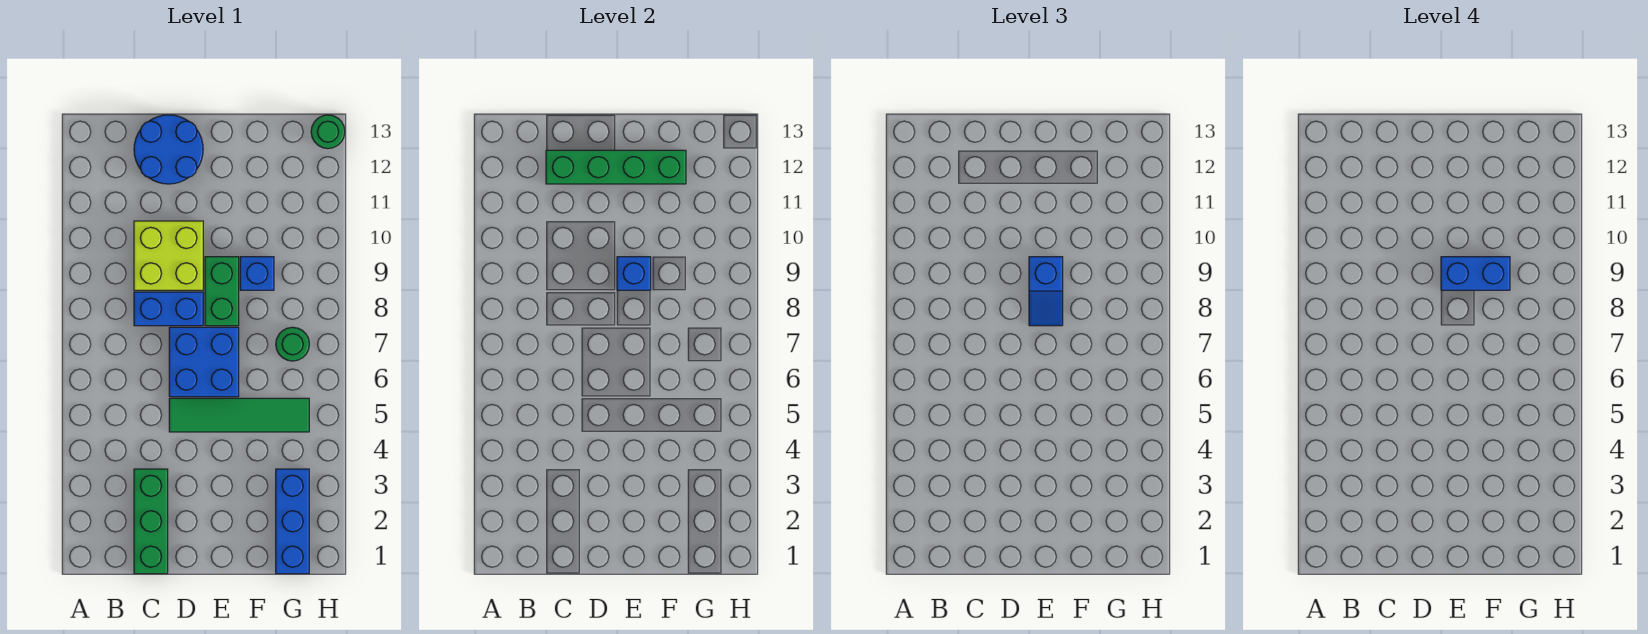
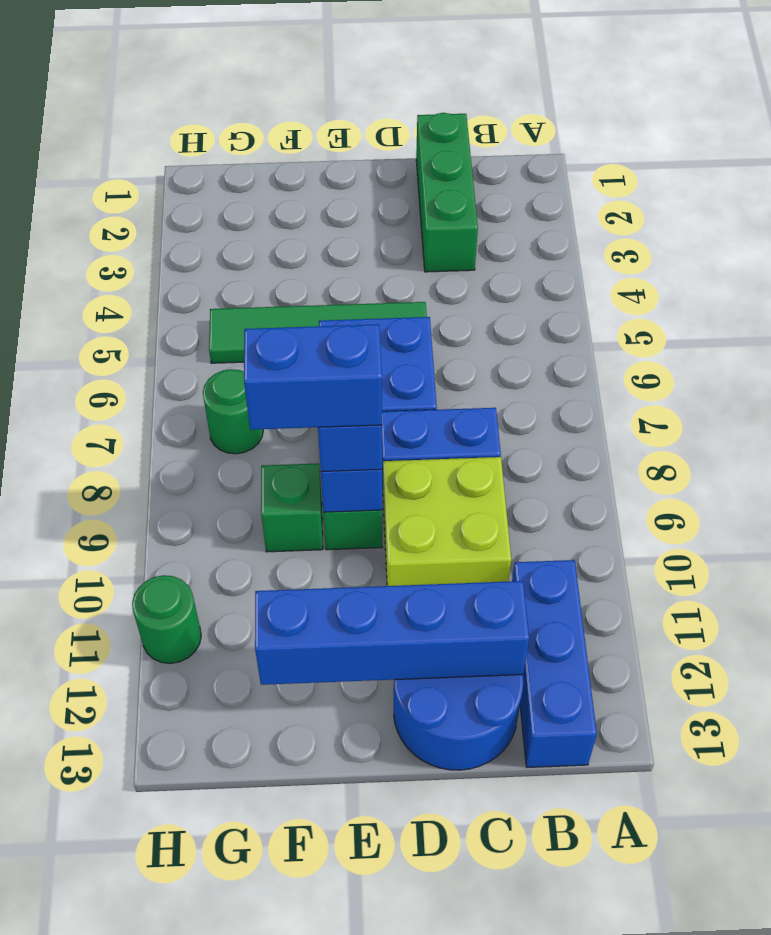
green brick C12:F12 level 2 -> blue brick C12:F12 level 2
blue brick F9 level 1 -> green brick F9 level 1
blue brick G1:G3 level 1 -> blue brick B11:B13 level 1
green round brick H13 level 1 -> green round brick H11 level 1

